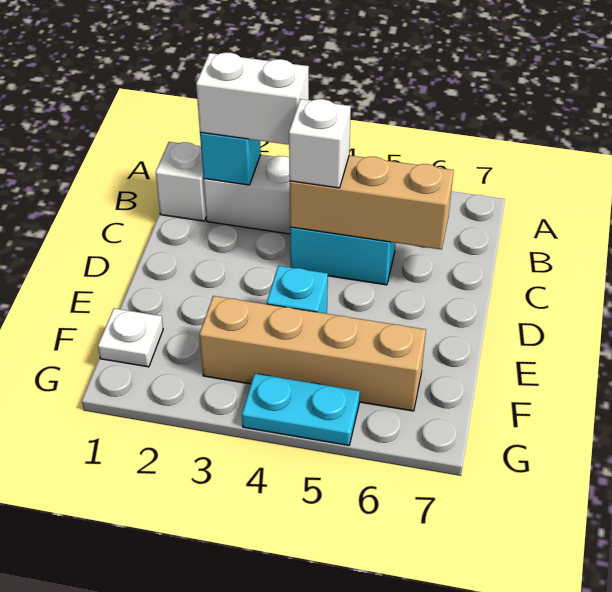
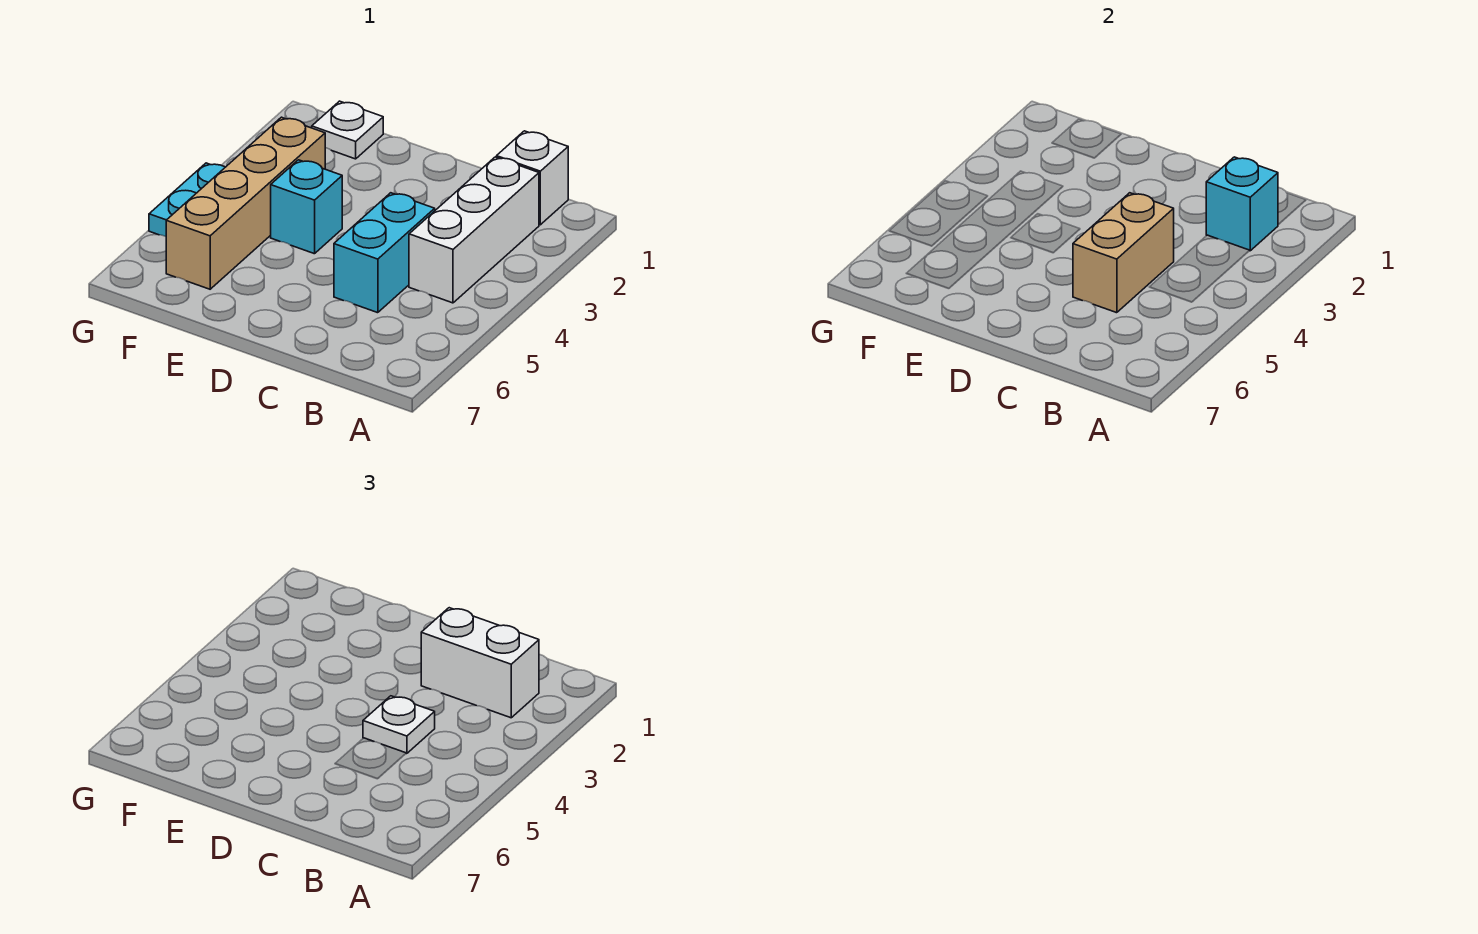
white brick B2:B3 level 3 -> white brick B2:C2 level 3
tan brick C4:C6 level 2 -> tan brick C4:C5 level 2
white brick C4 level 3 -> white plate C4 level 3

